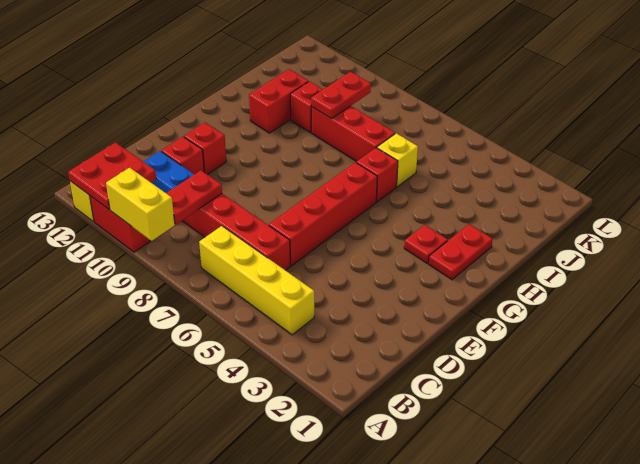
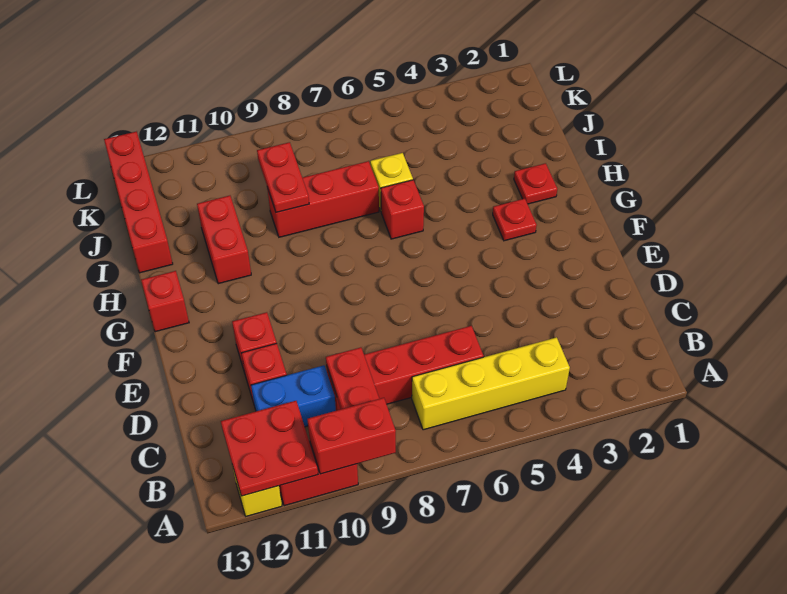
yellow brick A9:A10 level 2 -> red brick A9:A10 level 2
red brick D6:G6 level 1 -> red brick I13:L13 level 1
red plate G2:H2 level 1 -> red plate H2 level 1
red brick I10 level 1 -> red brick G13 level 1

